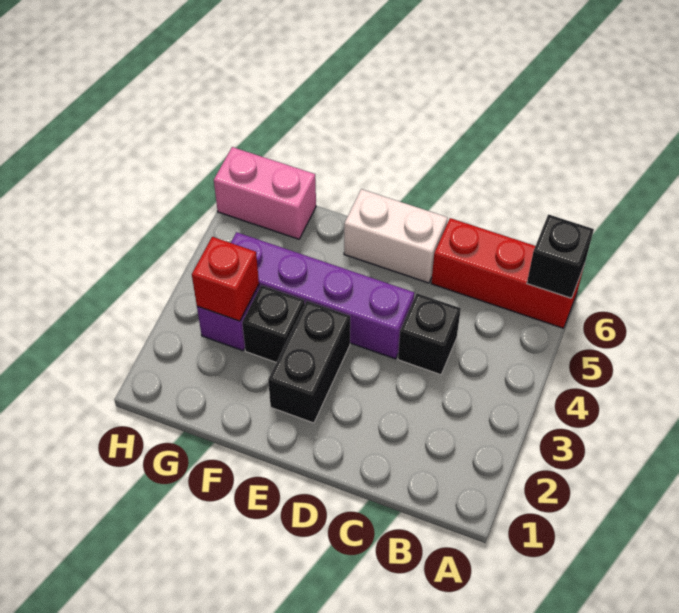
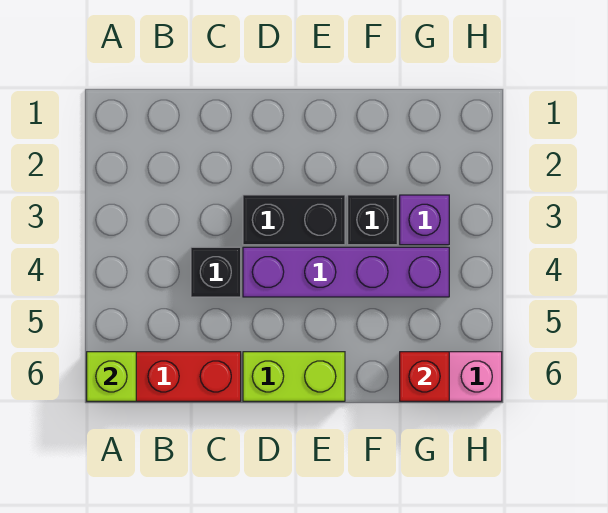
black brick A6 level 2 -> lime brick A6 level 2
white brick D6:E6 level 1 -> lime brick D6:E6 level 1
black brick E2:E3 level 1 -> black brick D3:E3 level 1
red brick G3 level 2 -> red brick G6 level 2

